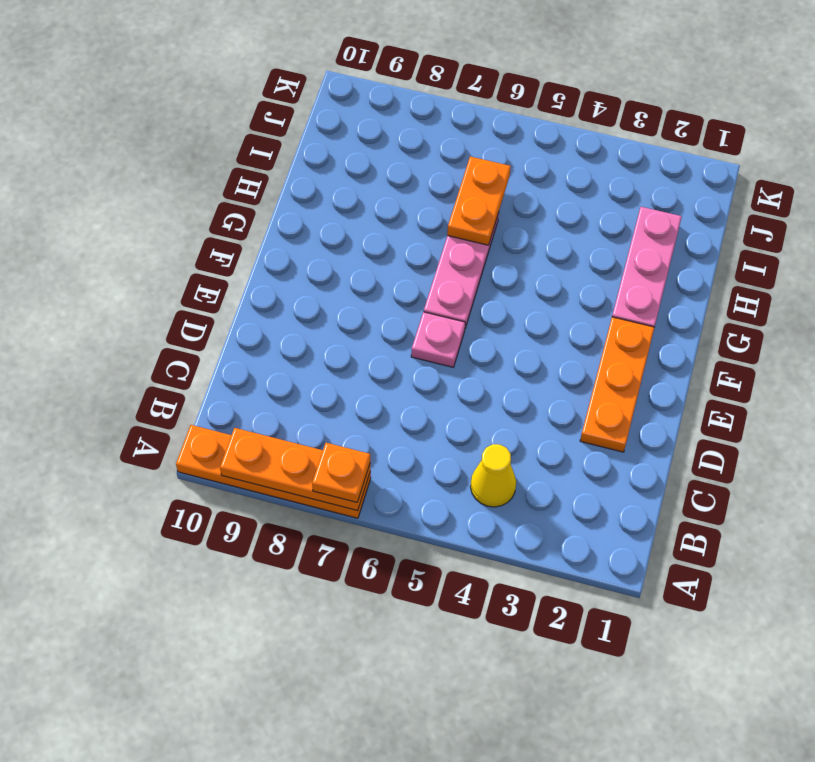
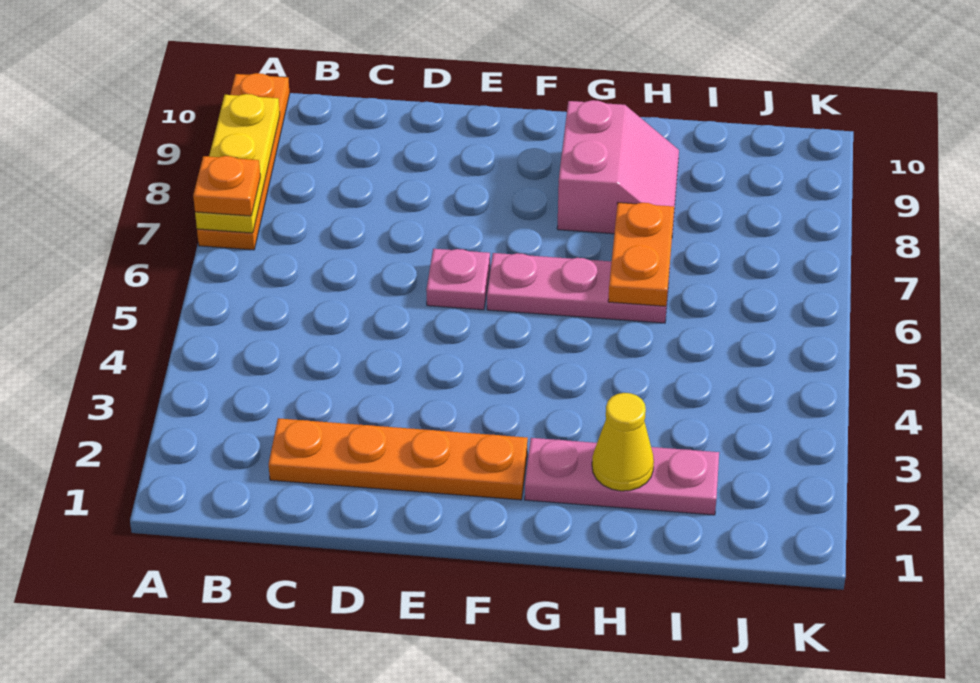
orange plate A7:A9 level 2 -> yellow plate A7:A9 level 2
yellow cone B4 level 1 -> yellow cone H2 level 2
orange plate D2:F2 level 1 -> orange plate C2:F2 level 1
none -> pink slope G8:H9 level 1 top G
orange plate H6:I6 level 2 -> orange plate H6:H7 level 2

